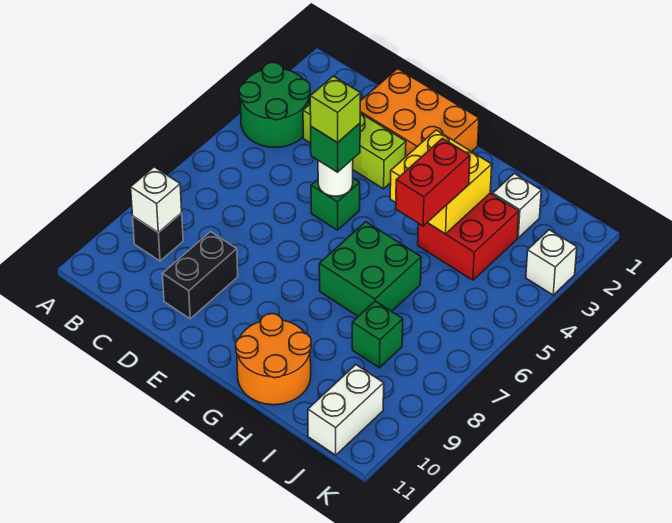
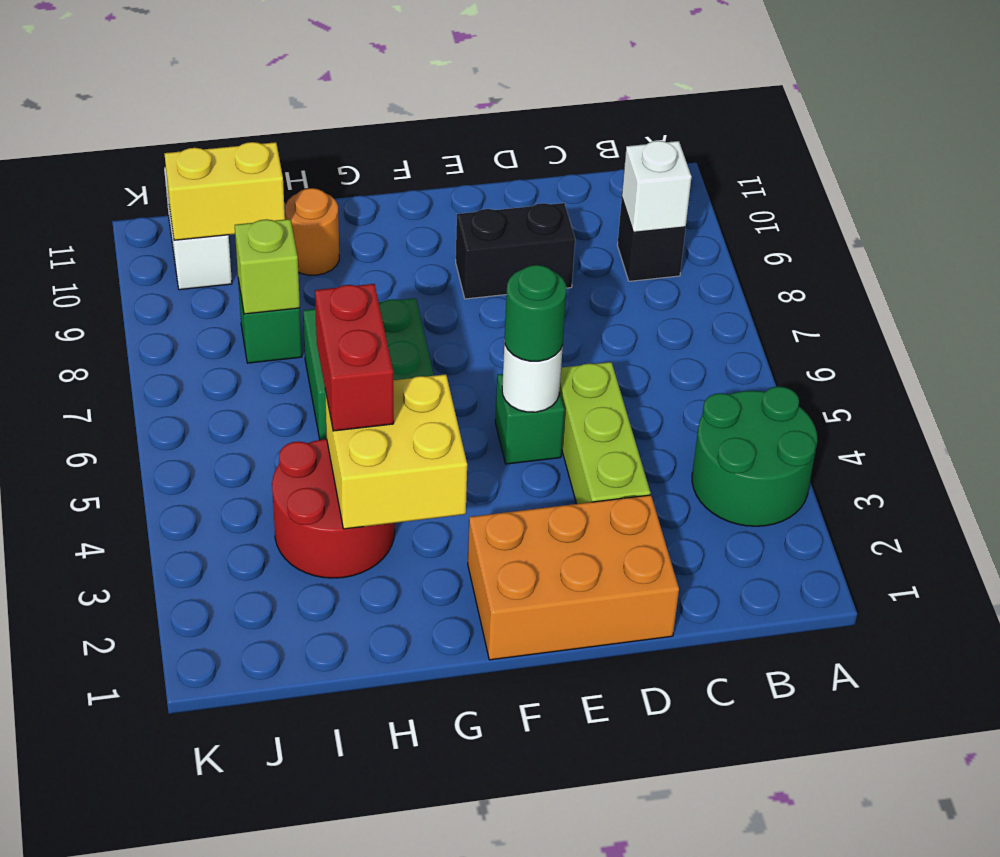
lime brick C3:E3 level 1 -> lime brick D3:D5 level 1
black brick D9:D10 level 1 -> black brick D9:E9 level 1
green brick E5 level 3 -> green round brick E5 level 3
lime brick E5 level 4 -> lime brick I8 level 2
orange round brick G10:H11 level 1 -> orange round brick H10 level 1
red brick H3:I4 level 1 -> red round brick H3:I4 level 1
white brick I2 level 1 -> none
none -> yellow brick I10:J10 level 2
white brick K3 level 1 -> none

